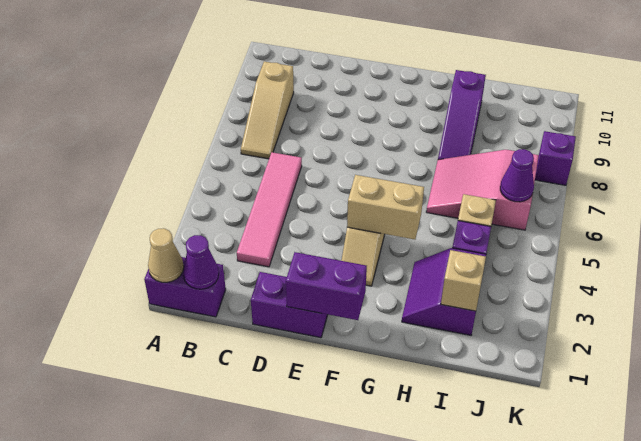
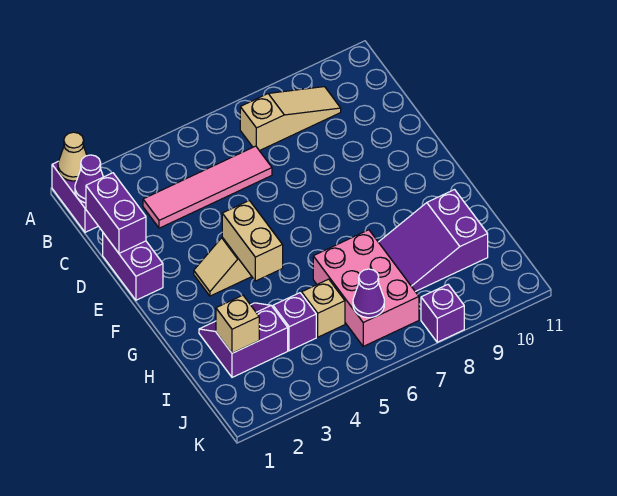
tan slope B7:B9 level 1 top 9 -> tan slope B7:B9 level 1 top 7
purple brick E1:F1 level 2 -> purple brick C1:D1 level 2
pink slope H6:J7 level 1 top J -> pink brick H6:J7 level 1
purple slope H8:H10 level 1 top 10 -> purple slope H8:I10 level 1 top 10

